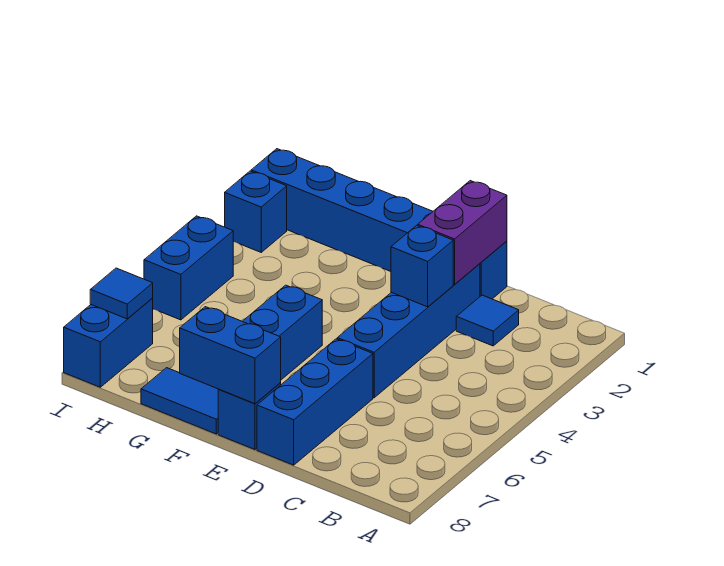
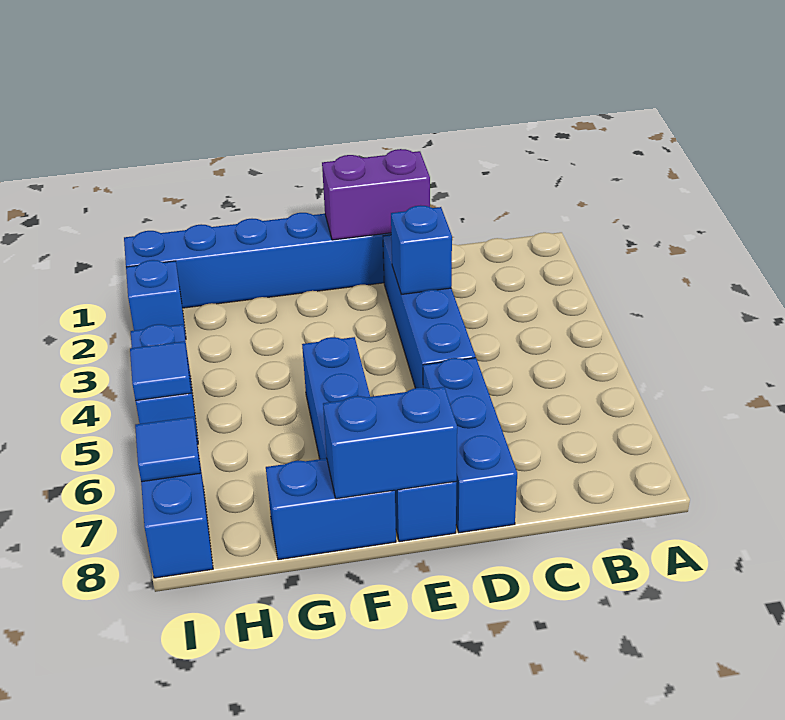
blue tile C2 level 1 -> blue tile I5 level 2
purple brick D1:D2 level 2 -> purple brick D1:E1 level 2
blue tile F8:G8 level 1 -> blue brick F8:G8 level 1

